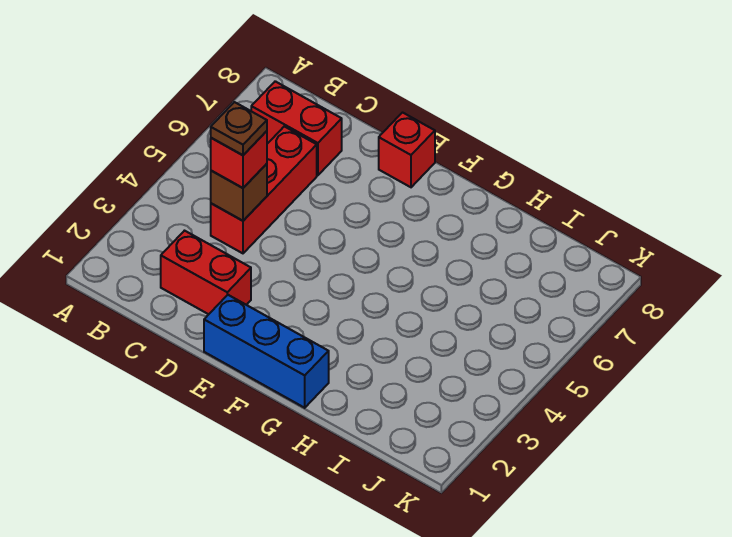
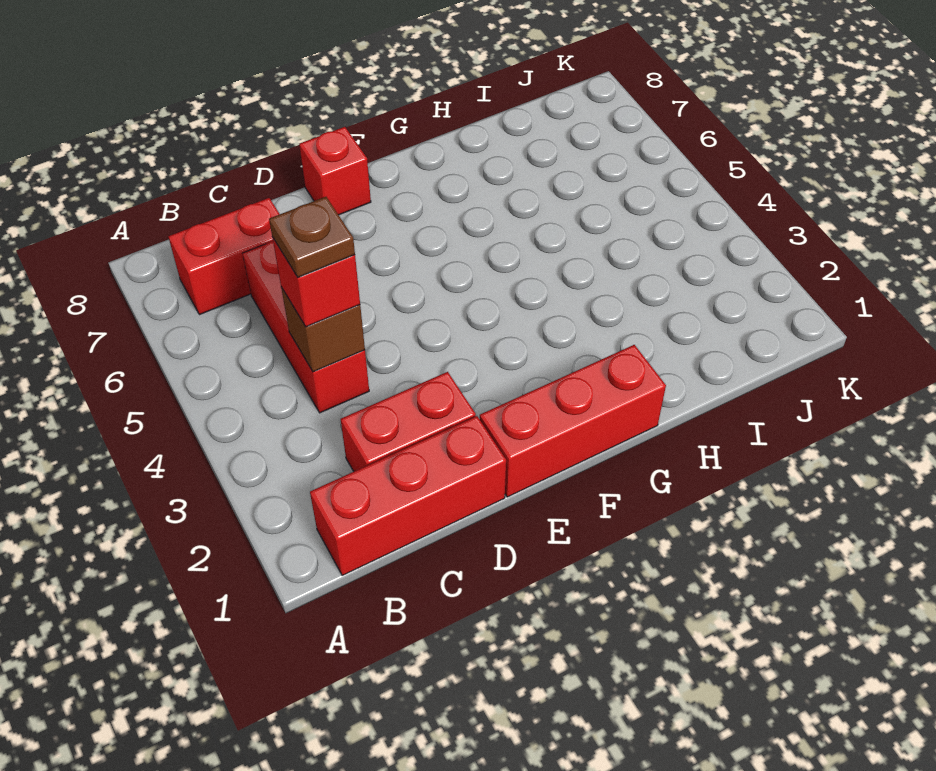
none -> red brick B1:D1 level 1
blue brick E1:G1 level 1 -> red brick E1:G1 level 1

